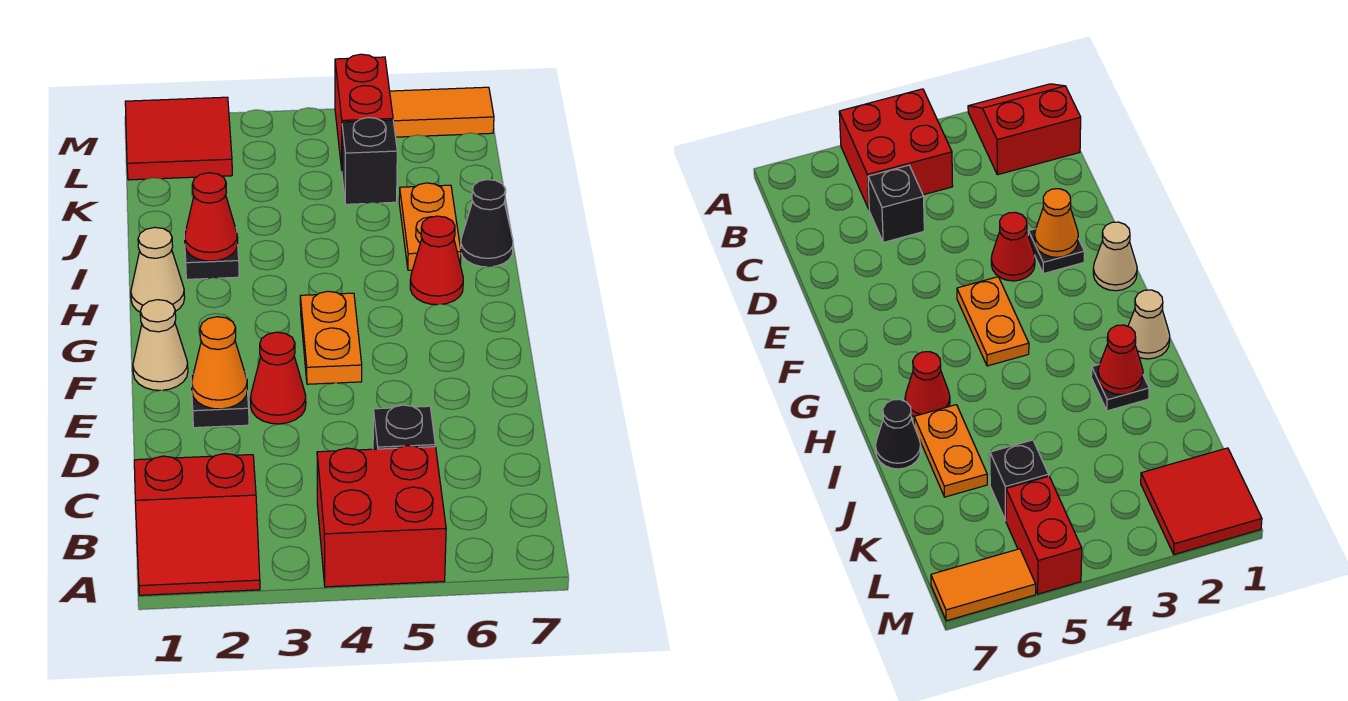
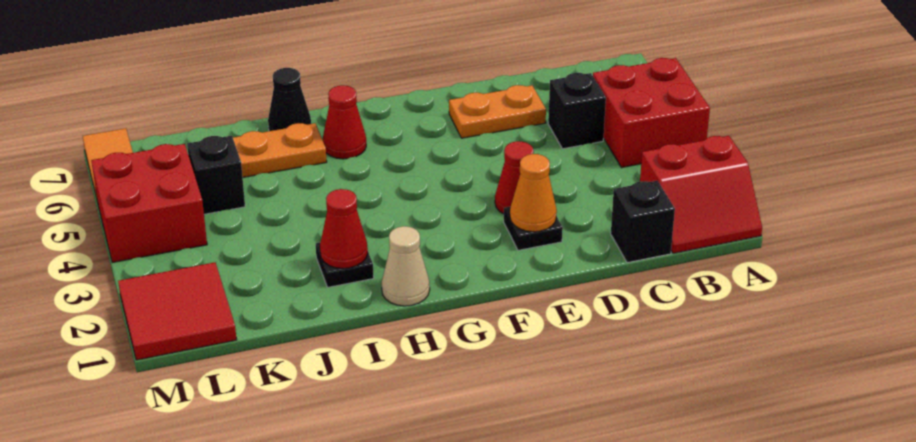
red slope A1:B2 level 1 top B -> red slope A1:B2 level 1 top 2
none -> black brick C1 level 1
tan cone F1 level 1 -> none
orange plate F4:G4 level 1 -> orange plate D6:E6 level 1
red brick L5:M5 level 1 -> red brick L4:M5 level 1

